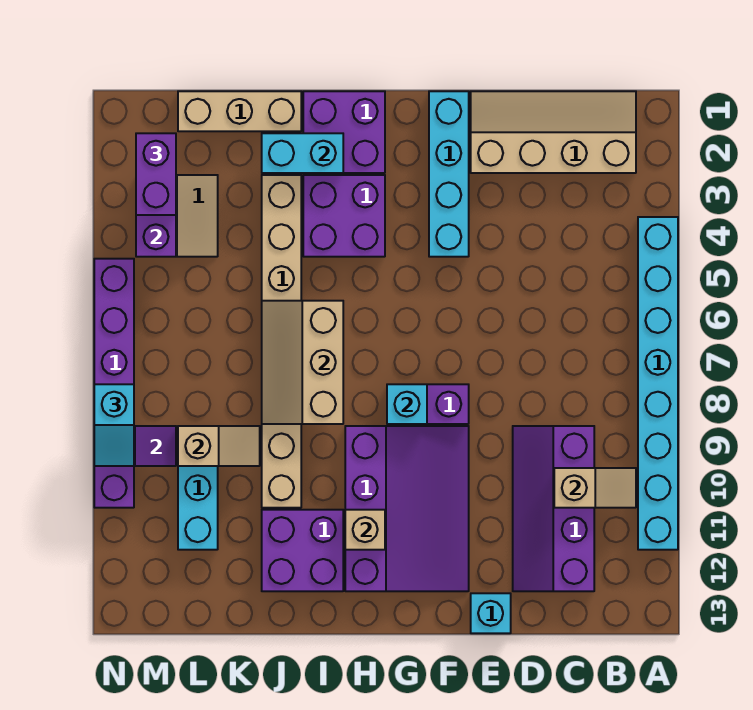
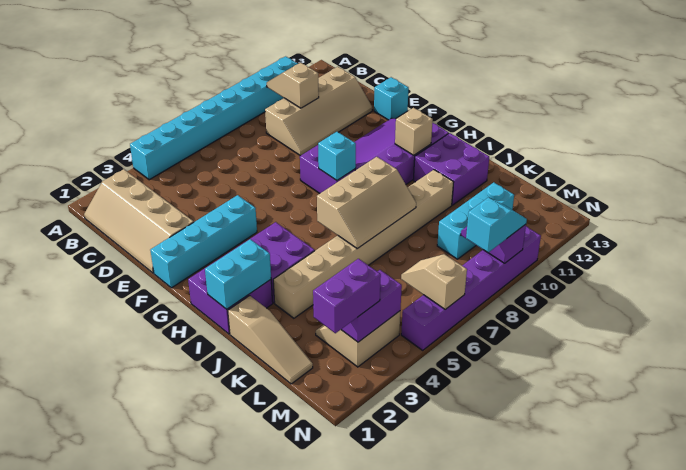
purple slope C9:D12 level 1 top C -> tan slope C9:D12 level 1 top C
cyan brick I2:J2 level 2 -> cyan brick I1:I2 level 2
tan brick J1:L1 level 1 -> tan slope J1:L1 level 1 top J
tan slope K9:L9 level 2 top L -> tan slope M6:N6 level 2 top N

